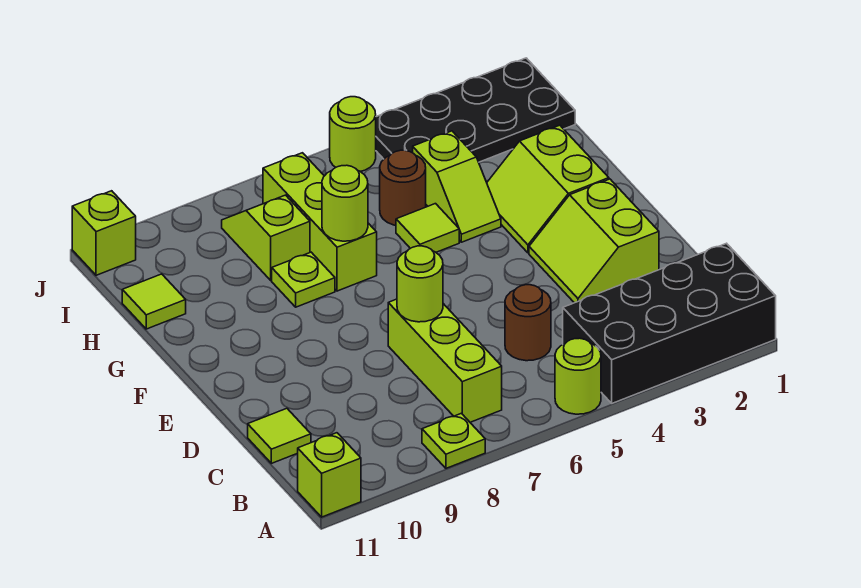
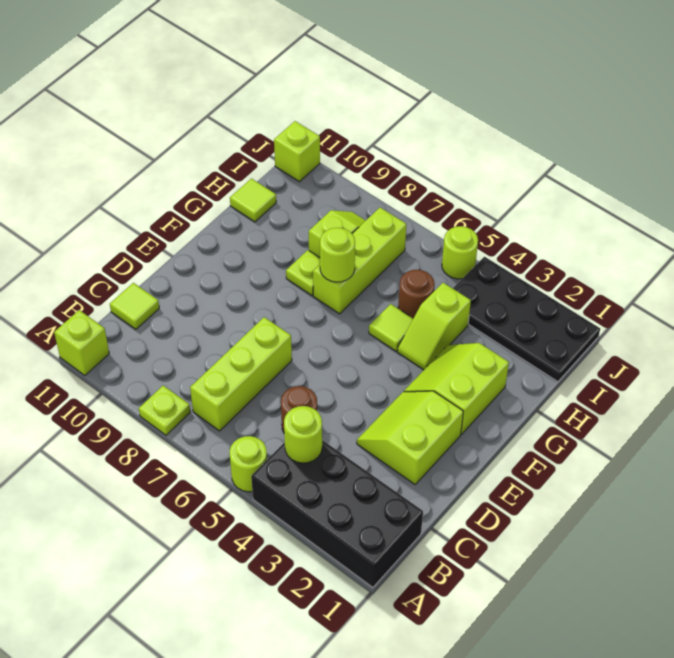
lime round brick D7 level 2 -> lime round brick B4 level 2

